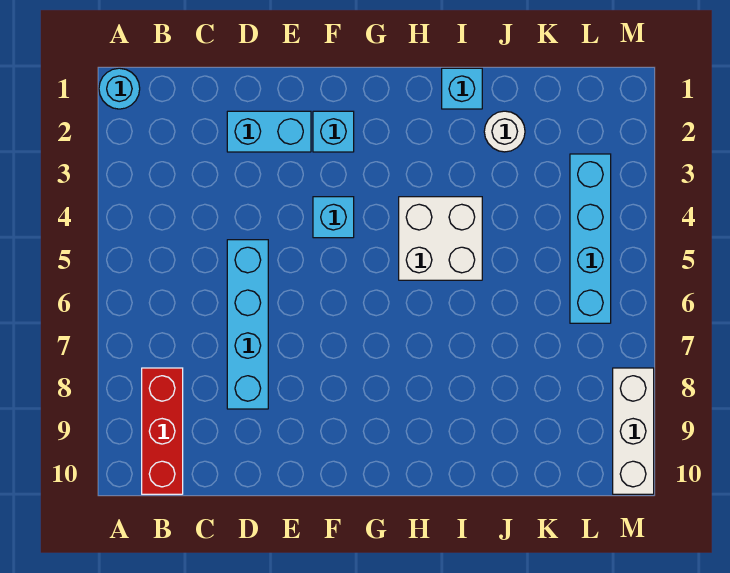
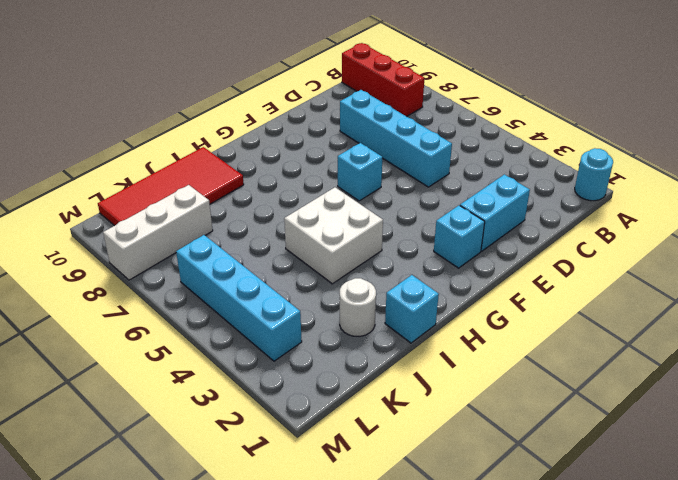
cyan brick F4 level 1 -> cyan brick F6 level 1
none -> red tile I9:L10 level 1
white brick M8:M10 level 1 -> white brick K8:M8 level 1

